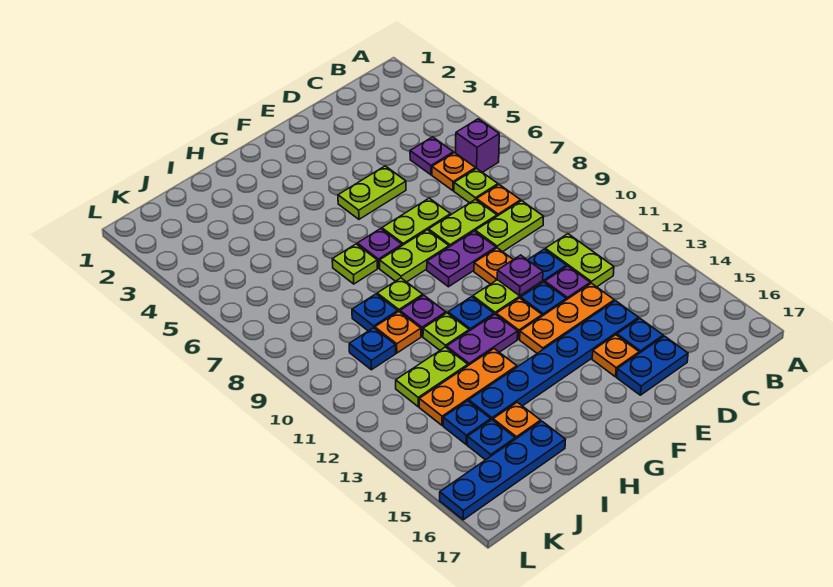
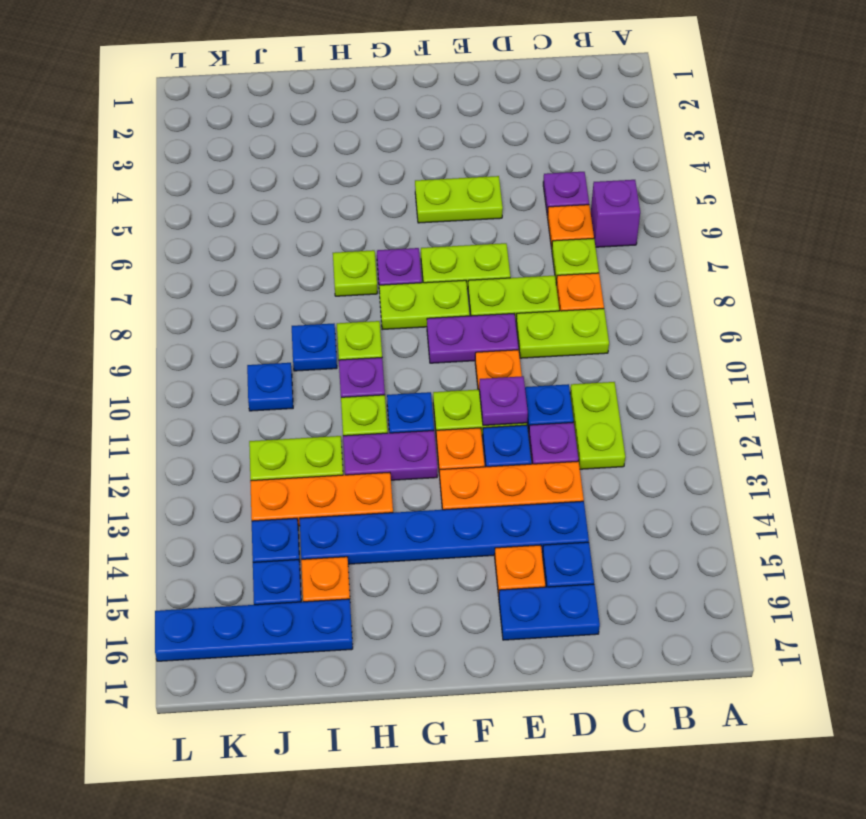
orange plate I10 level 1 -> none

